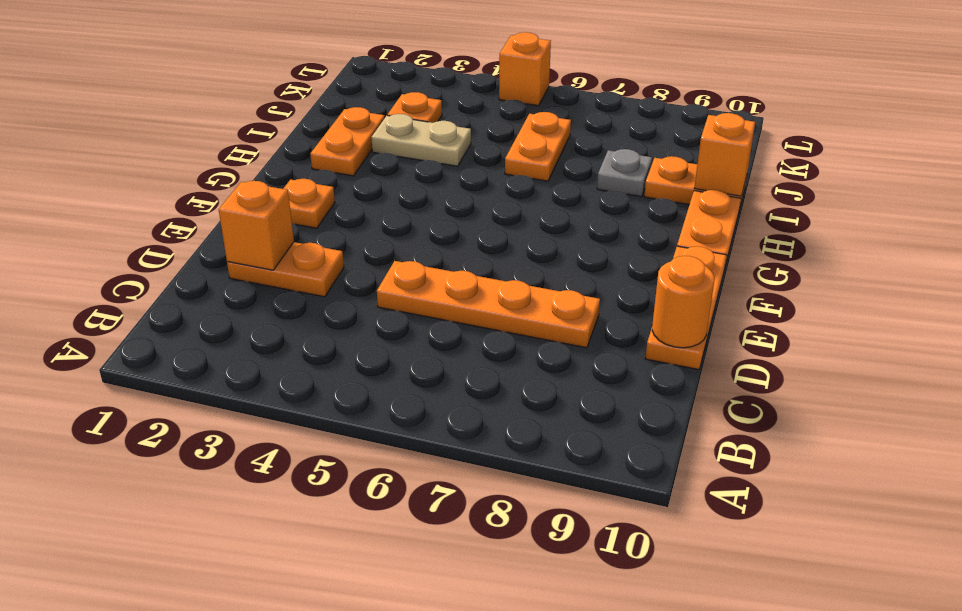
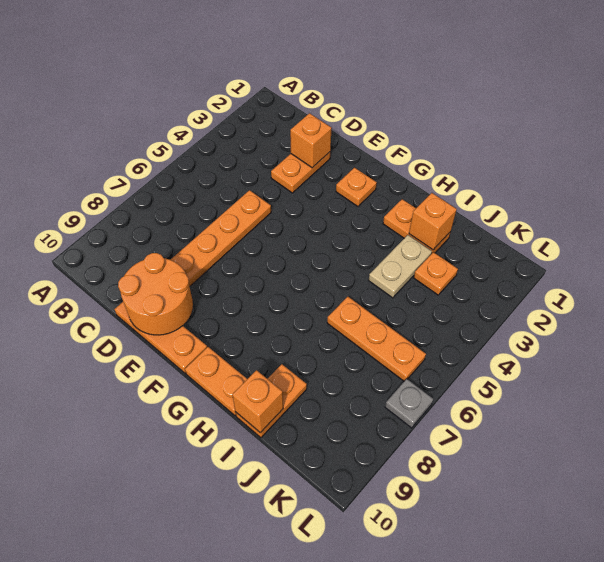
orange round brick D10 level 2 -> orange round brick D9:E10 level 2
orange plate I6:J6 level 1 -> orange plate I6:K6 level 1
grey plate I8 level 1 -> grey plate L7 level 1
orange brick L5 level 1 -> orange brick I2 level 2

